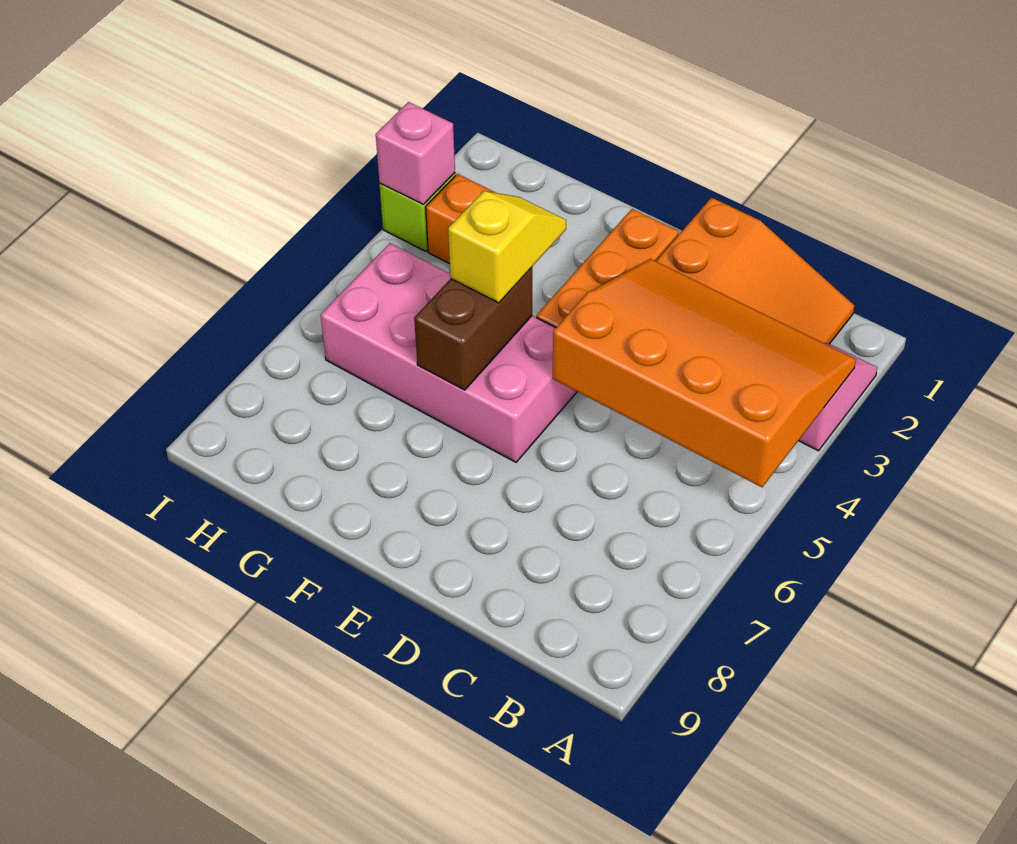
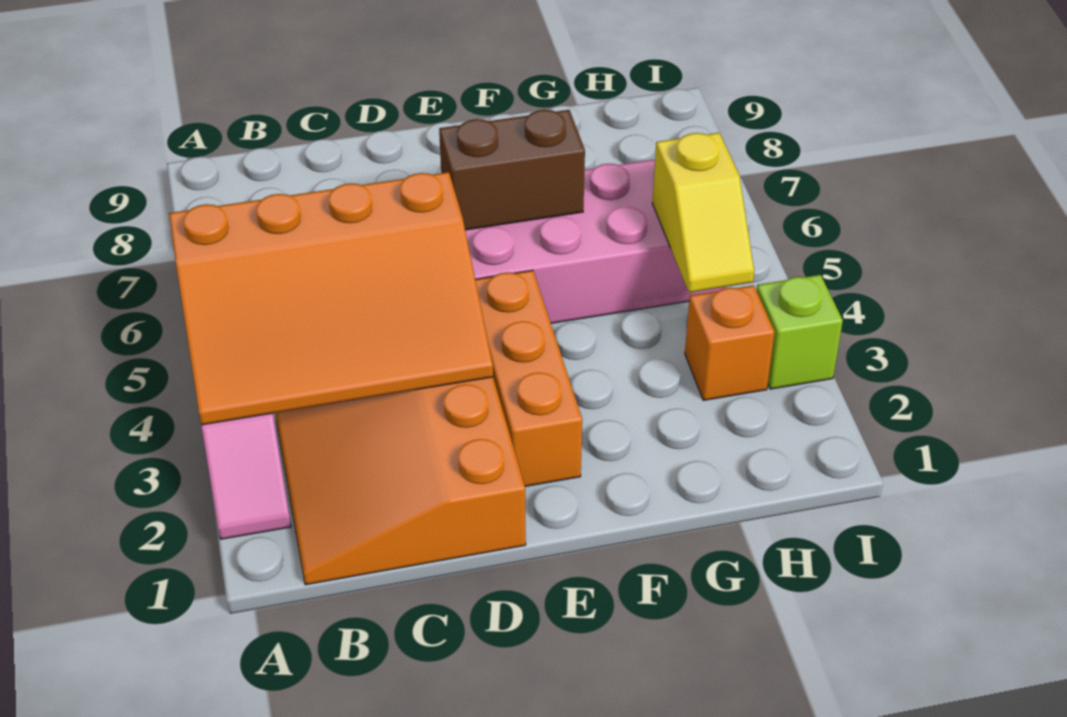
yellow slope F4:F5 level 3 top 5 -> yellow slope H4:H5 level 2 top 5
brown brick F5:F6 level 2 -> brown brick E6:F6 level 2
pink brick I3 level 2 -> none

